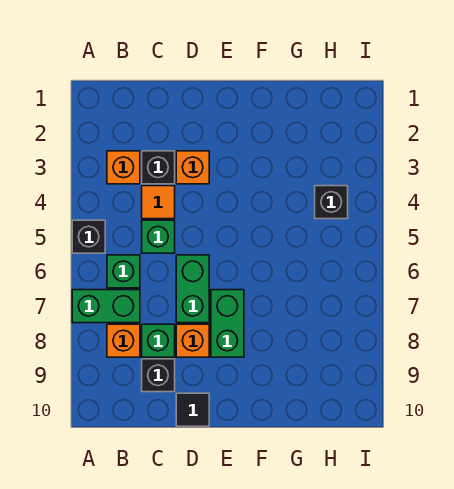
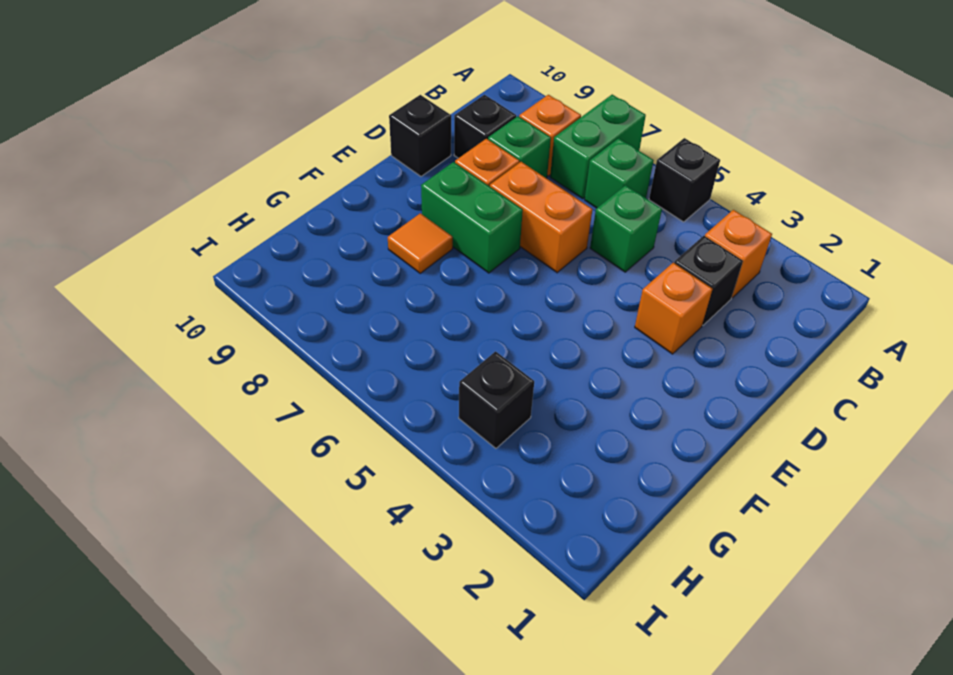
orange tile C4 level 1 -> orange tile F8 level 1
green brick D6:D7 level 1 -> orange brick D6:D7 level 1
black tile D10 level 1 -> black brick D10 level 1

